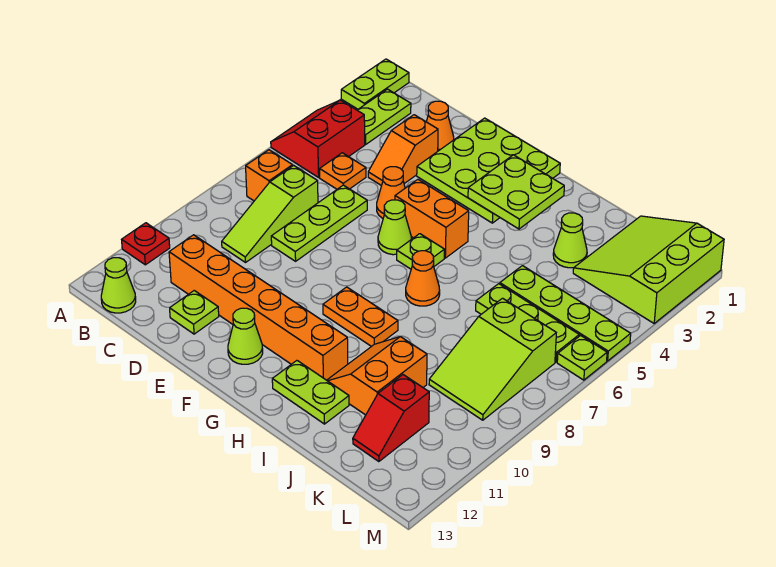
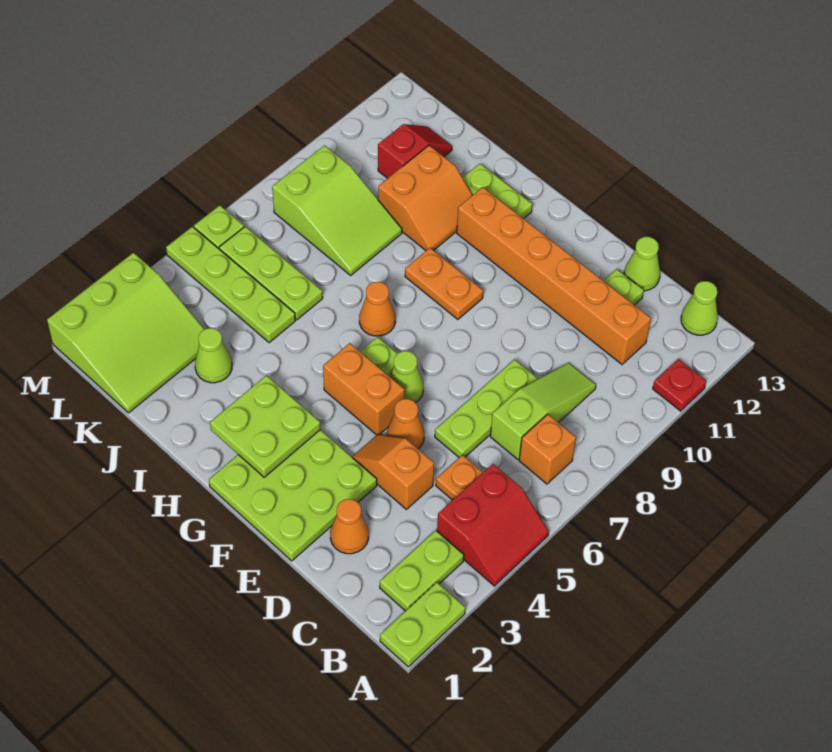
orange slope D3:D4 level 1 top 3 -> orange slope D4:E4 level 1 top D
lime cone F12 level 1 -> lime cone D13 level 1
lime slope K7:L9 level 1 top 7 -> lime slope J8:L9 level 1 top L

